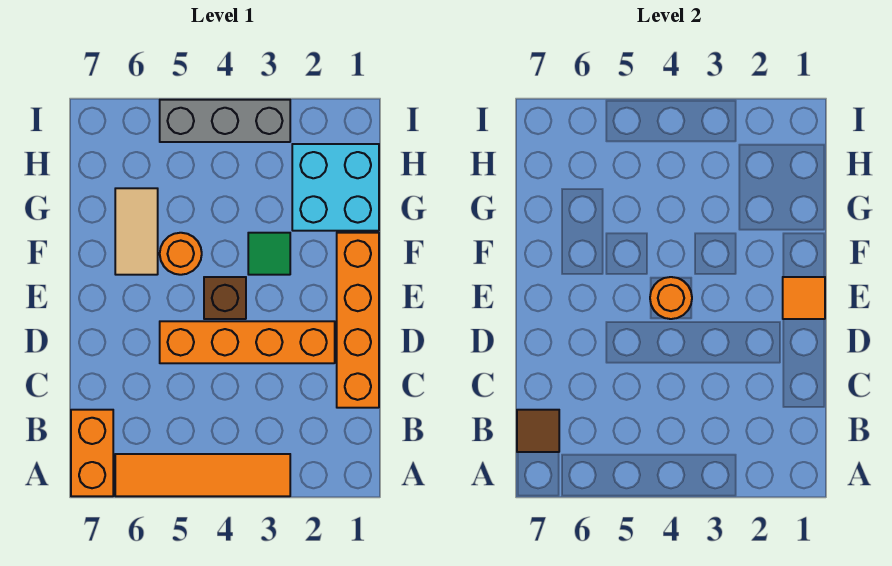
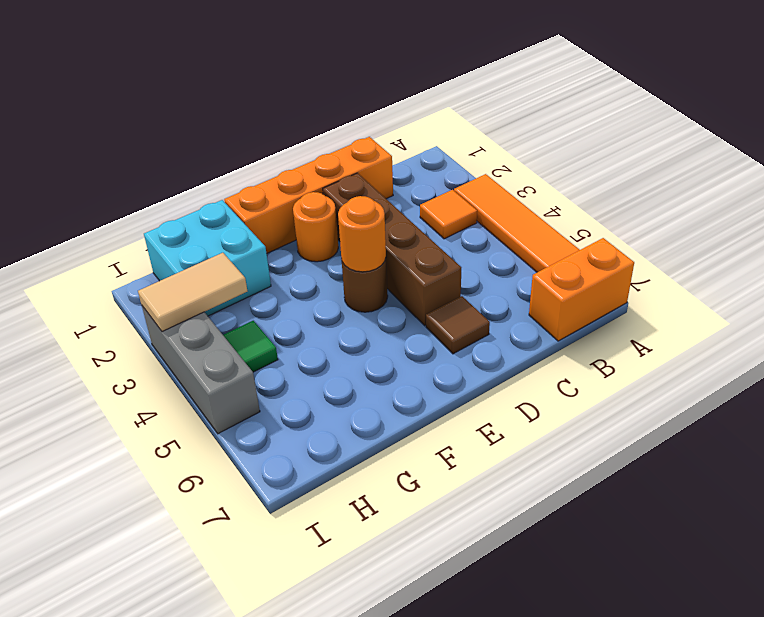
brown tile B7 level 2 -> brown tile D6 level 1
orange brick D2:D5 level 1 -> brown brick D2:D5 level 1
orange tile E1 level 2 -> orange tile B3 level 1
brown brick E4 level 1 -> brown round brick E4 level 1
green tile F3 level 1 -> green tile H4 level 1
orange round brick F5 level 1 -> orange round brick E2 level 1
tan tile F6:G6 level 1 -> tan tile H3:I3 level 2

